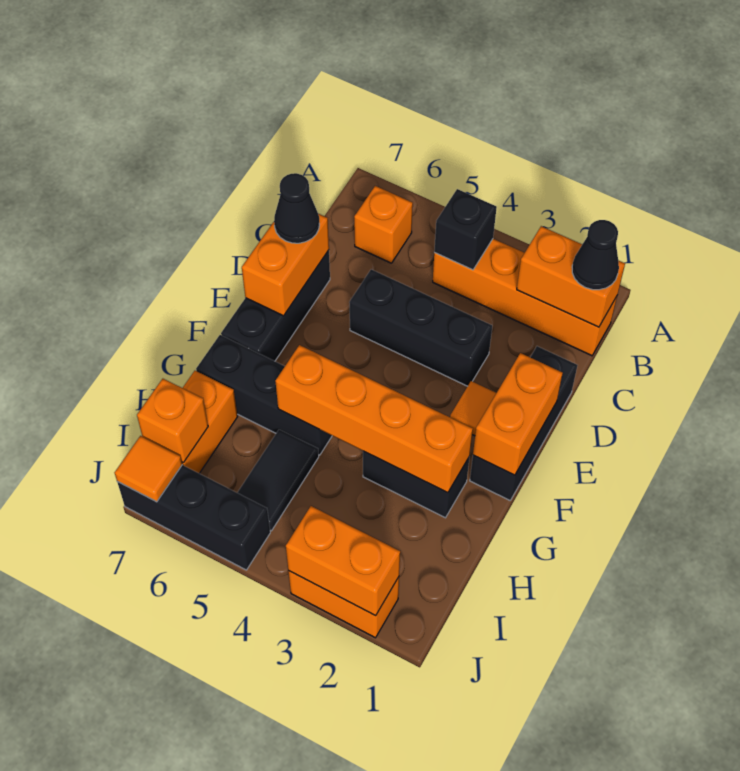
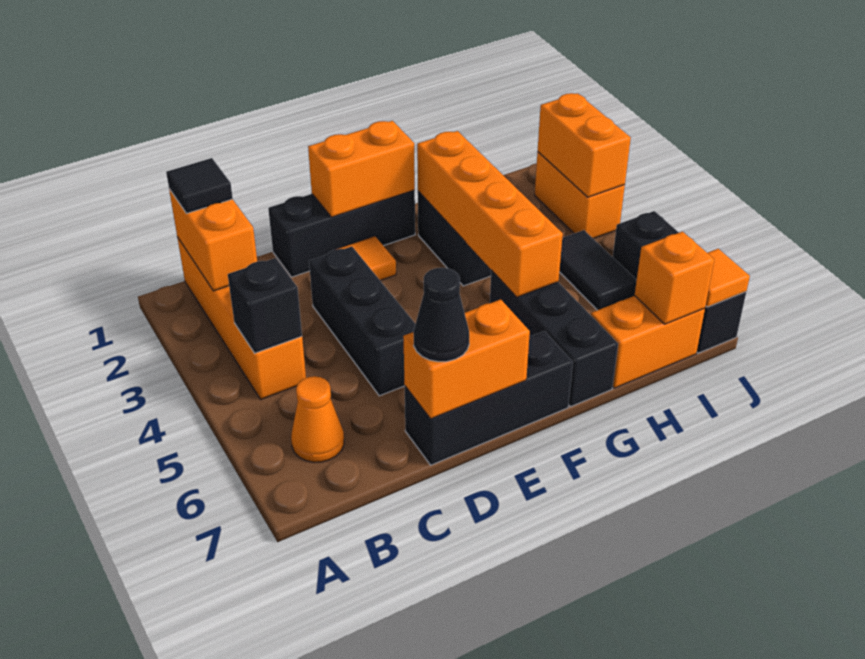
black cone B1 level 3 -> black tile B1 level 3
orange brick B6 level 1 -> orange cone B6 level 1
black tile H5:I5 level 1 -> black tile I4:I5 level 1

